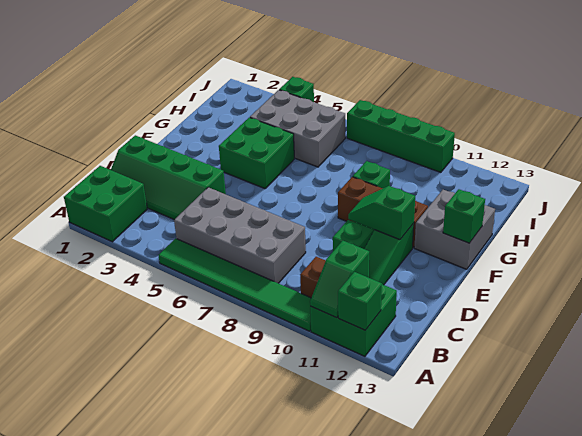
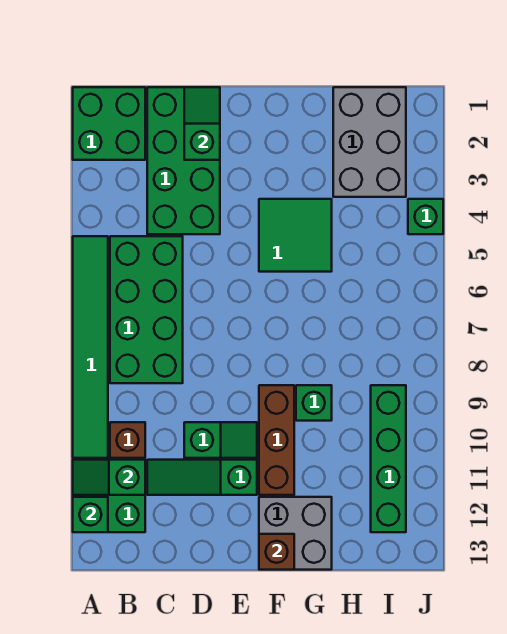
grey brick B5:C8 level 1 -> green brick B5:C8 level 1
green slope C1:D4 level 1 top D -> green brick C1:D4 level 1
green slope E10:E11 level 2 top 11 -> green slope D1:D2 level 2 top 2
green brick F4:G5 level 1 -> green tile F4:G5 level 1
green brick F13 level 2 -> brown brick F13 level 2
grey brick H4:I6 level 1 -> grey brick H1:I3 level 1
green brick J7:J10 level 1 -> green brick I9:I12 level 1

